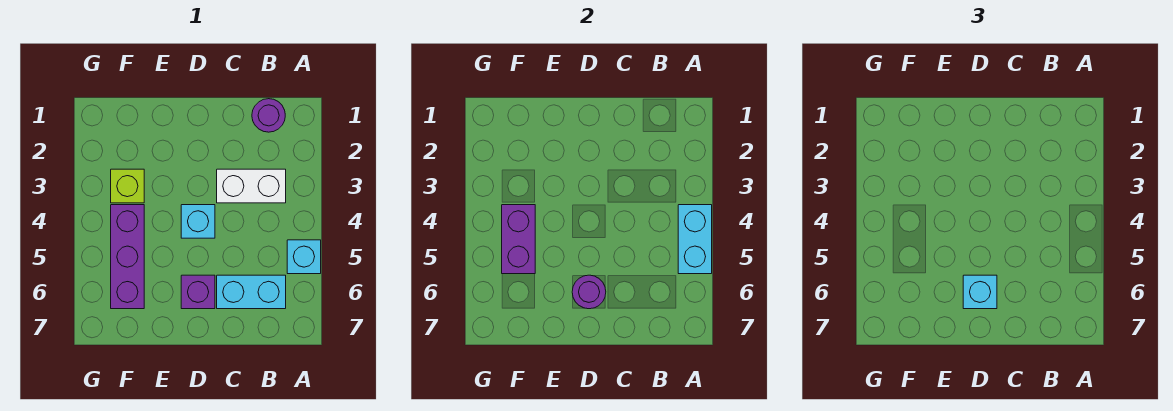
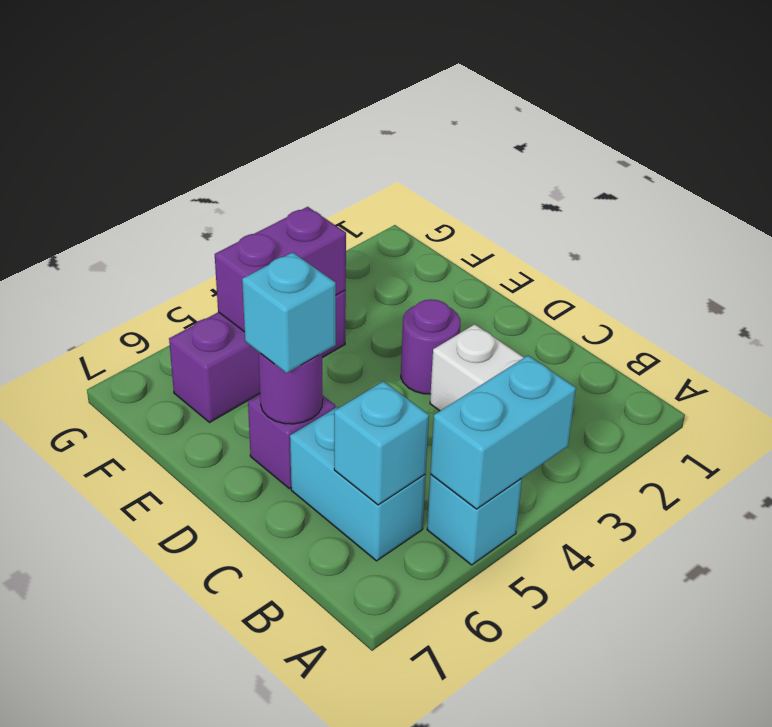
purple round brick B1 level 1 -> purple round brick D3 level 1
cyan brick D4 level 1 -> cyan brick B6 level 2
lime brick F3 level 1 -> none

